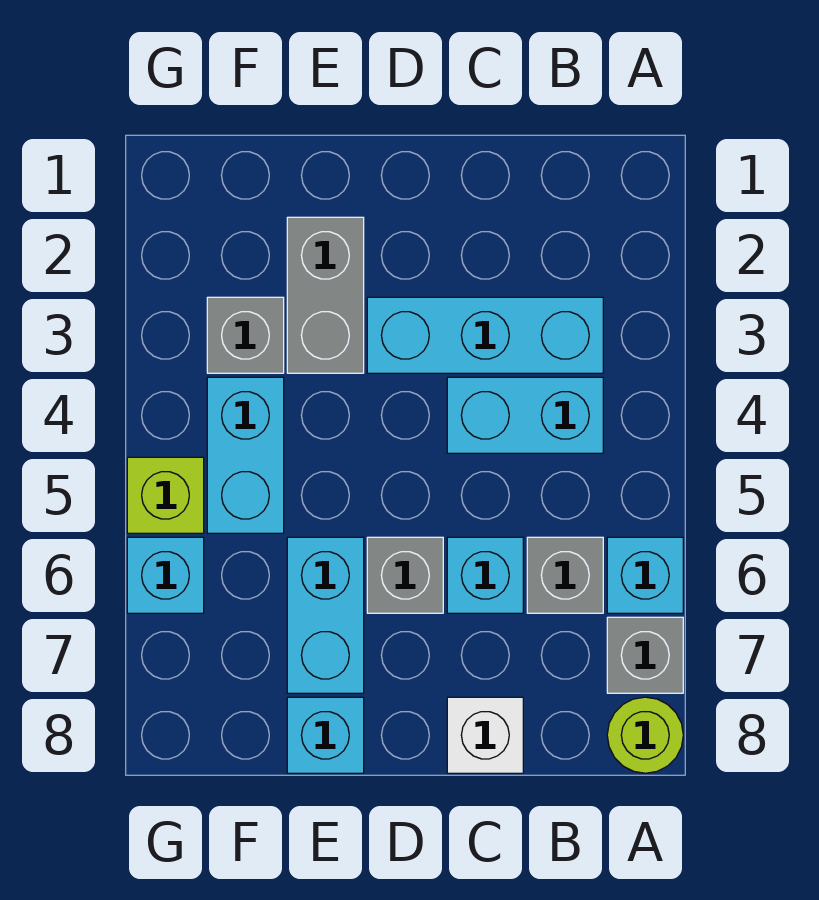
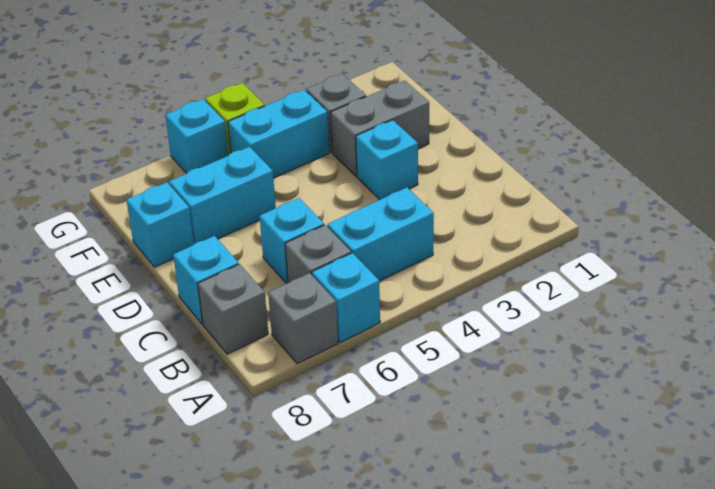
lime round brick A8 level 1 -> none
cyan brick B3:D3 level 1 -> cyan brick D3 level 1
cyan brick B4:C4 level 1 -> cyan brick B4:B5 level 1
white brick C8 level 1 -> cyan brick C8 level 1
grey brick D6 level 1 -> grey brick B8 level 1

